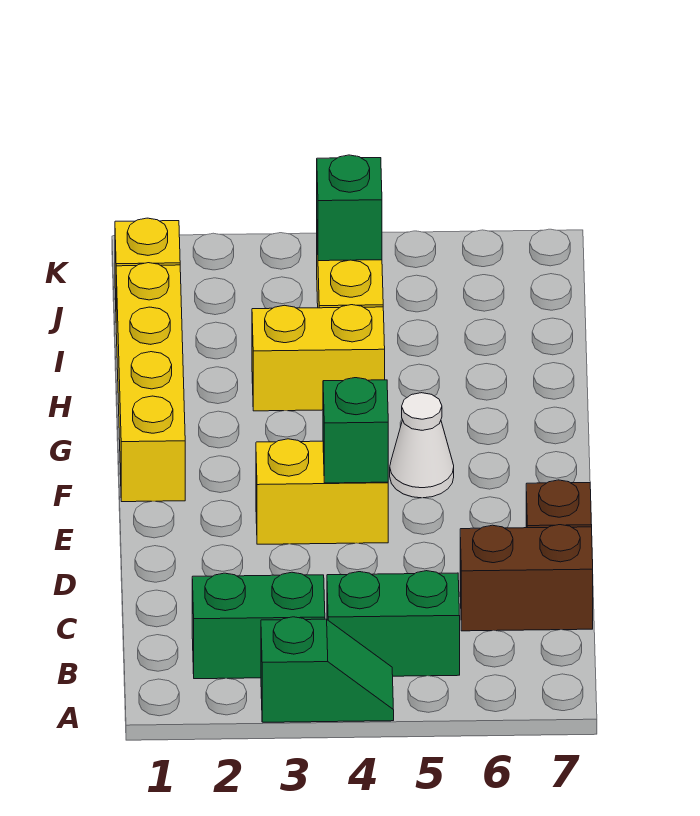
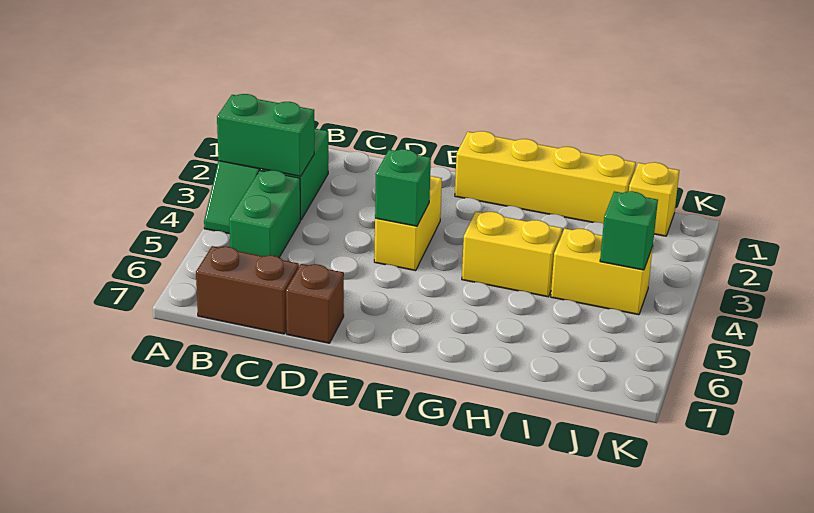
none -> green brick A3:B3 level 2
brown brick C6:C7 level 1 -> brown brick B7:C7 level 1
white cone F5 level 1 -> none
yellow brick H3:H4 level 1 -> yellow brick G4:H4 level 1

